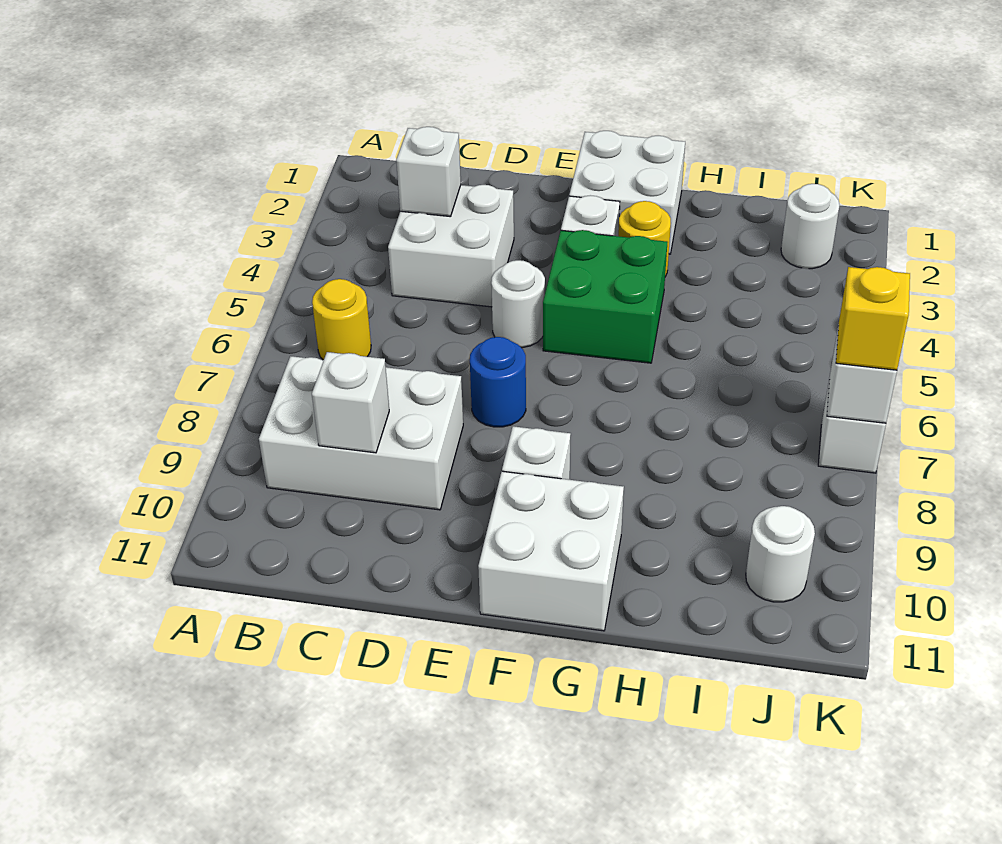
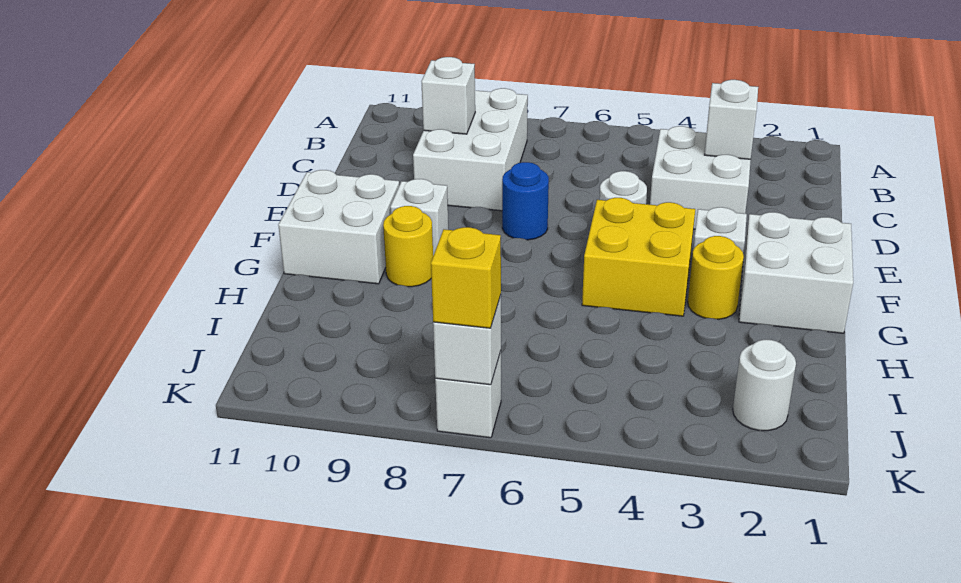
yellow round brick B6 level 1 -> yellow round brick G9 level 1
green brick F4:G5 level 1 -> yellow brick F4:G5 level 1
white round brick J10 level 1 -> none

